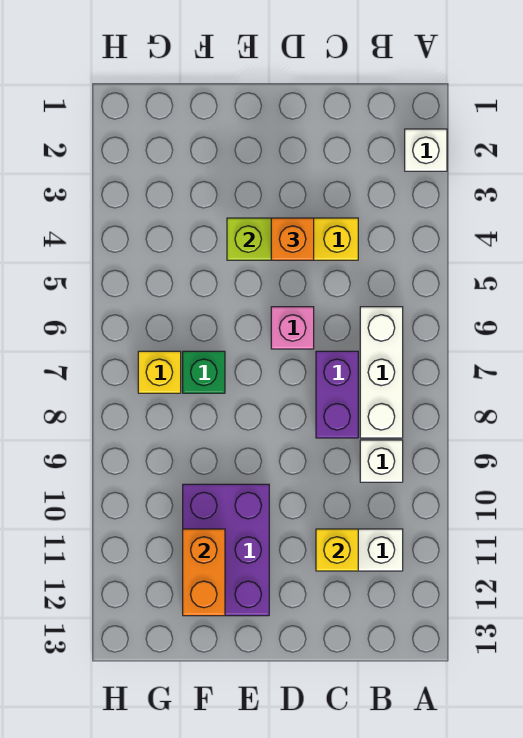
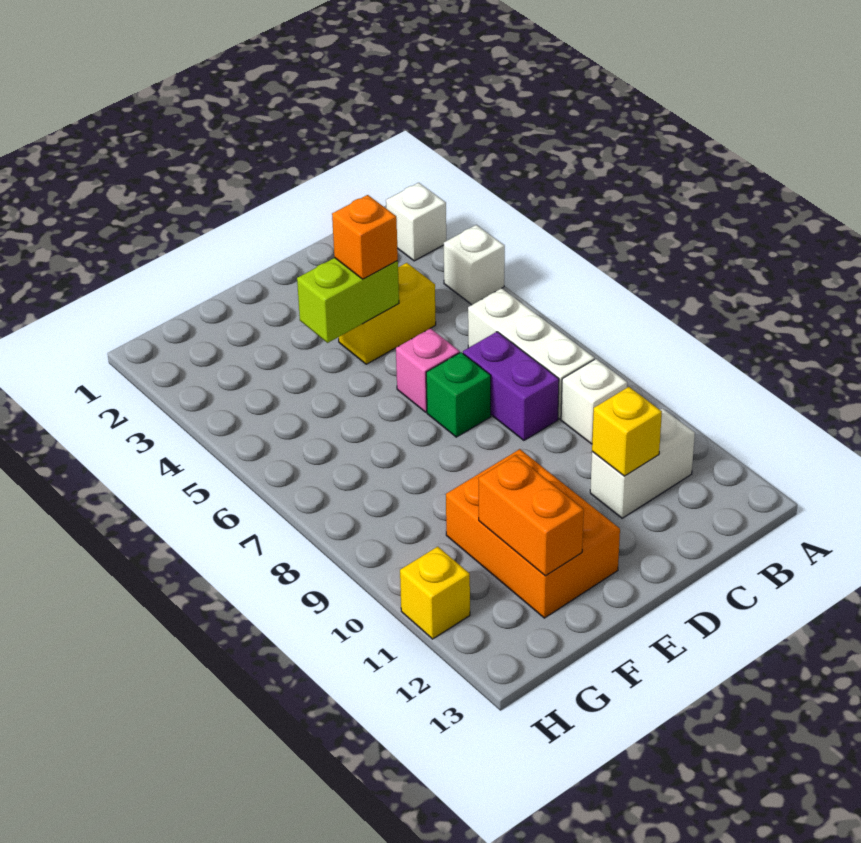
none -> white brick A4 level 1
purple brick E10:F12 level 1 -> orange brick E10:F12 level 1
green brick F7 level 1 -> green brick D7 level 1
yellow brick G7 level 1 -> yellow brick H11 level 1

